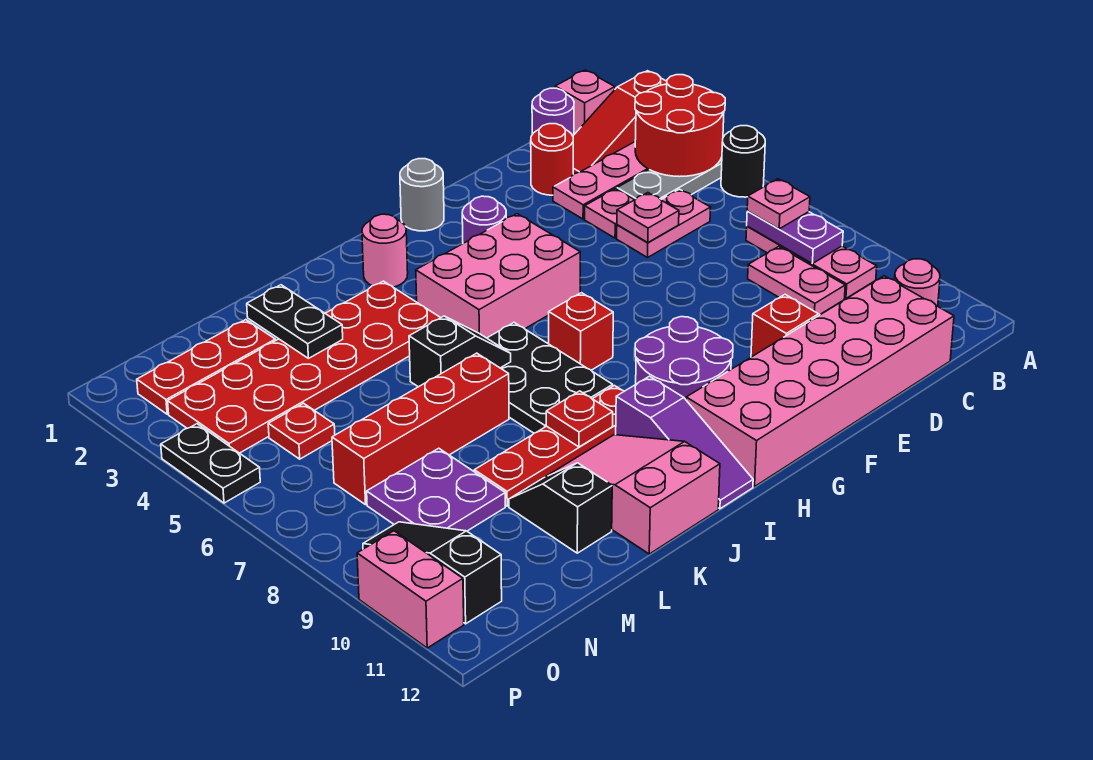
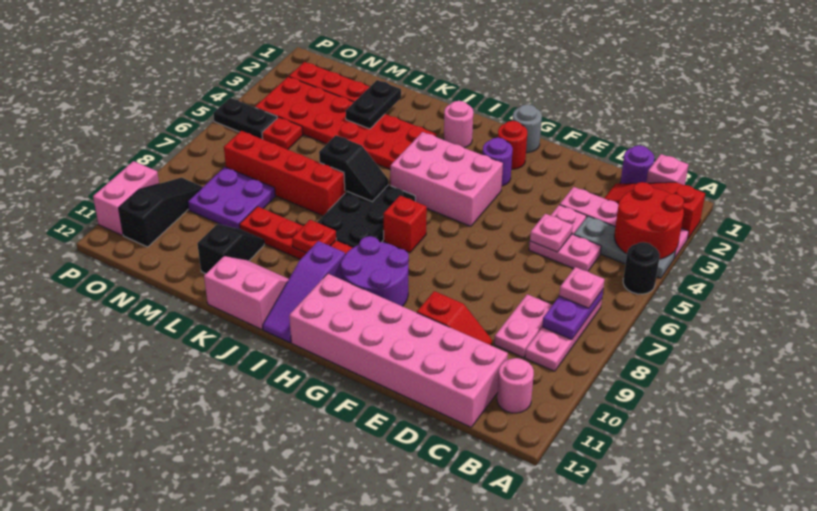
red round brick D2 level 1 -> red round brick G2 level 1
pink slope J10:K12 level 1 top 12 -> pink slope J11:K12 level 1 top 12
black plate P4:P5 level 1 -> black plate O5:P5 level 1

